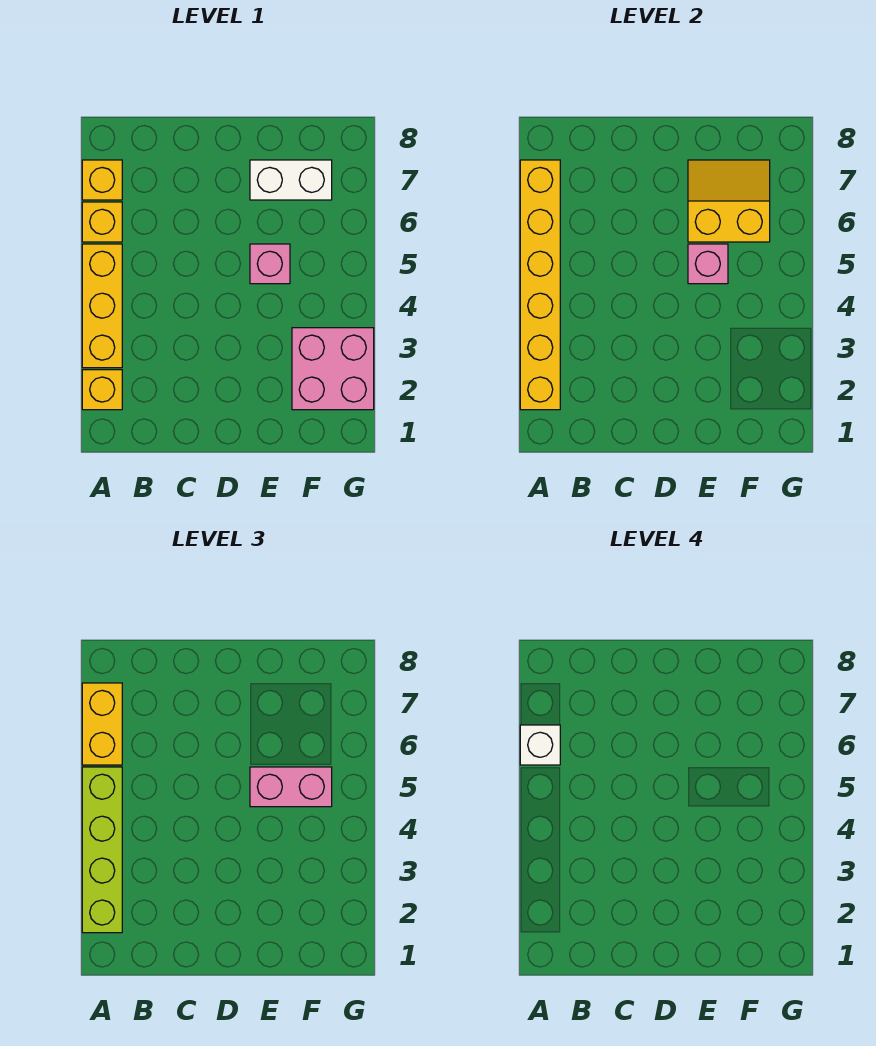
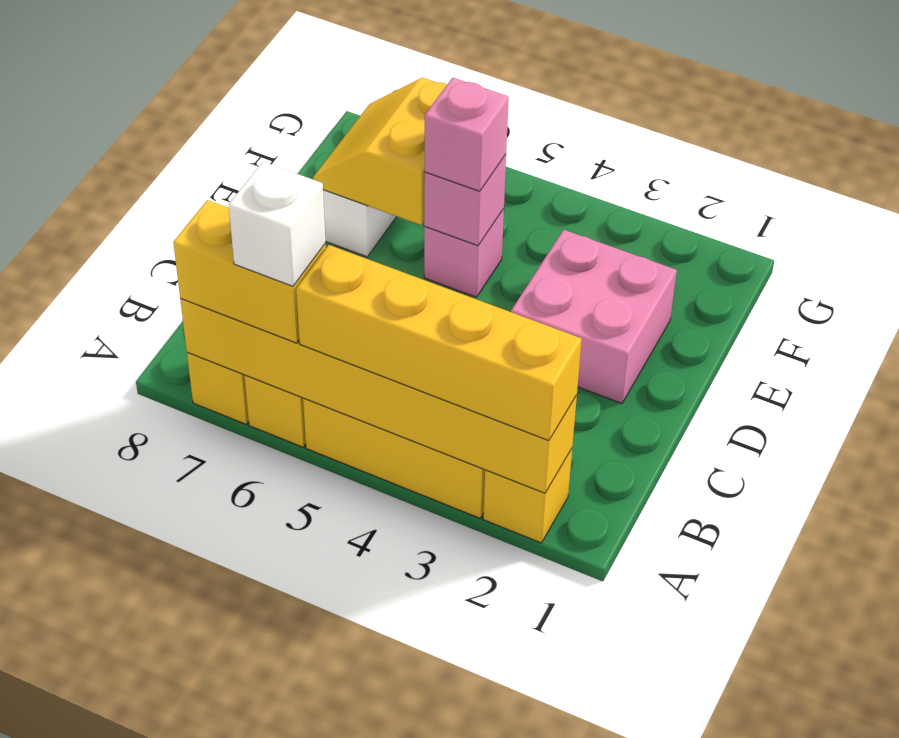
lime brick A2:A5 level 3 -> yellow brick A2:A5 level 3
pink brick E5:F5 level 3 -> pink brick E5 level 3
pink brick F2:G3 level 1 -> pink brick D2:E3 level 1

